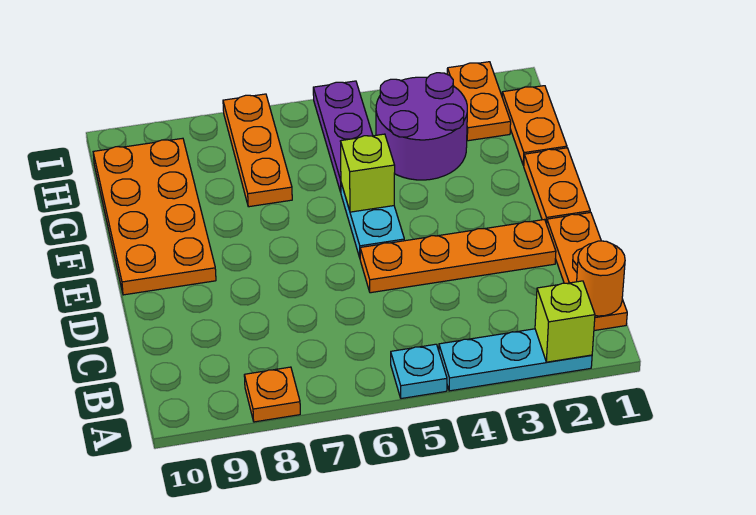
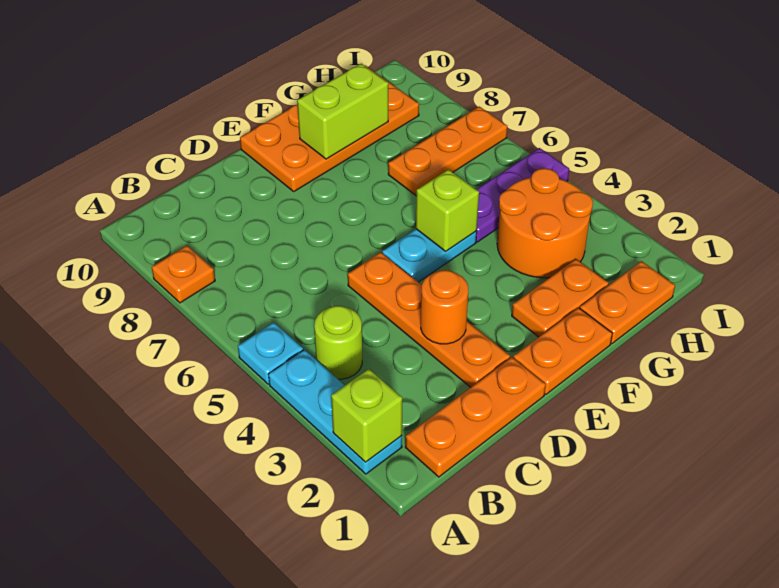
orange round brick B1 level 2 -> orange round brick D3 level 2
none -> lime round brick B4 level 1
none -> lime brick F9:G9 level 2
purple round brick G3:H4 level 1 -> orange round brick G3:H4 level 1
orange plate H2:I2 level 1 -> orange plate F2:G2 level 1

